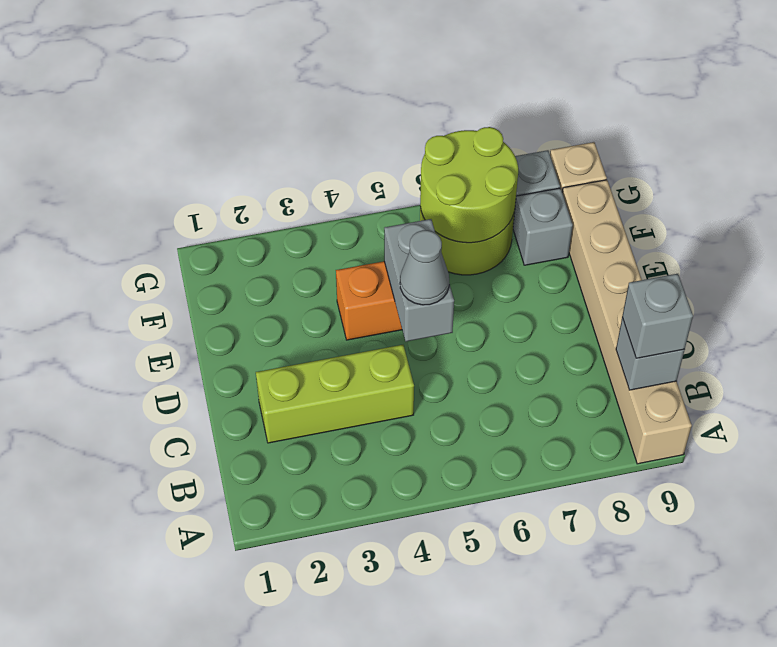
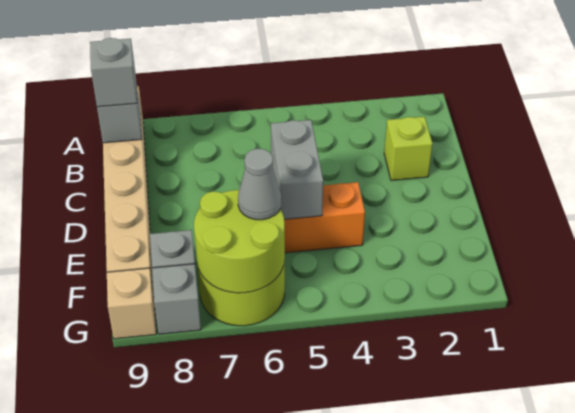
lime brick C2:C4 level 1 -> lime brick C2 level 1
grey cone D5 level 3 -> grey cone F6 level 3

